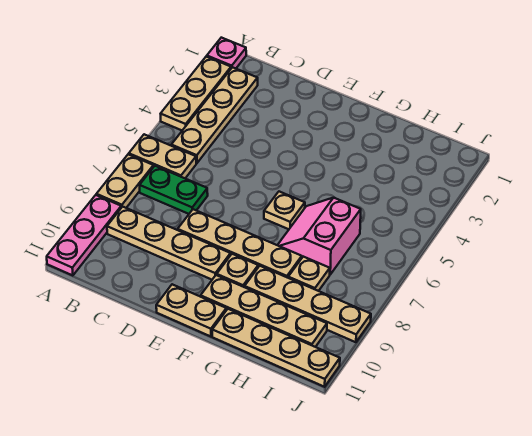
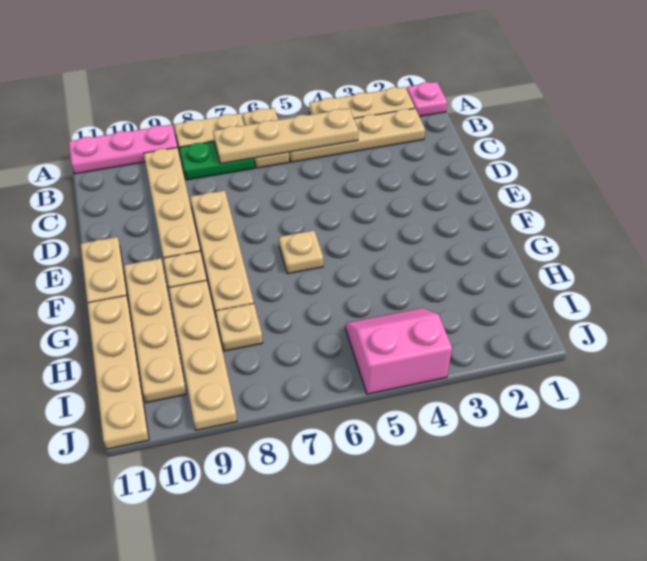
none -> tan plate B4:B7 level 2
green plate B7:C7 level 1 -> green plate B7:B8 level 1
pink slope G6:H7 level 1 top H -> pink slope I4:J5 level 1 top J

